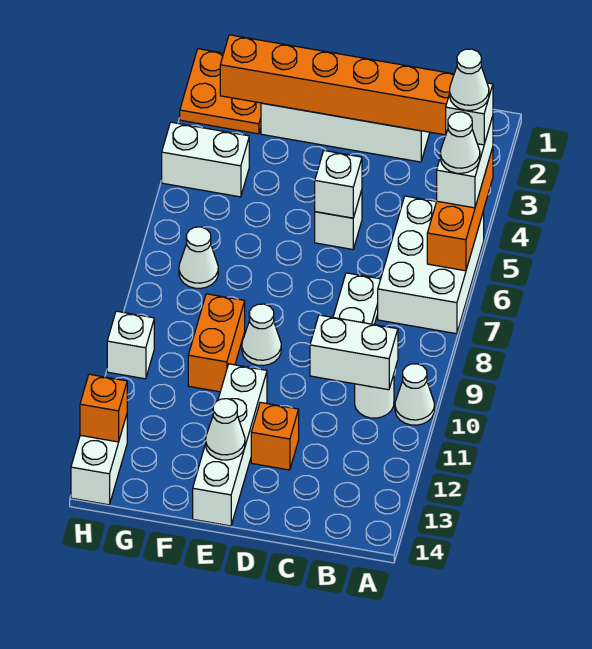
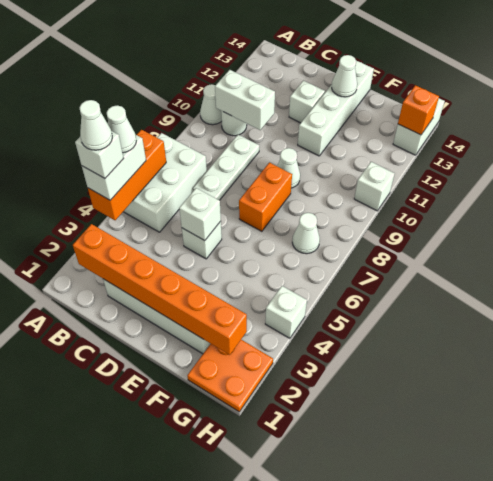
orange brick D12 level 1 -> white brick D12 level 1
orange brick F9:F10 level 1 -> orange brick E7:E8 level 1
white brick G4:H4 level 1 -> white brick H4 level 1

